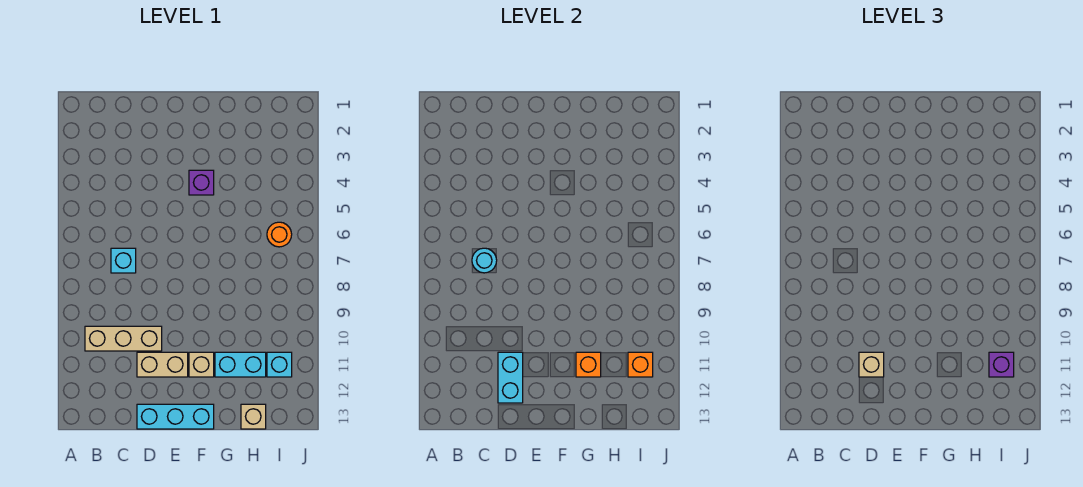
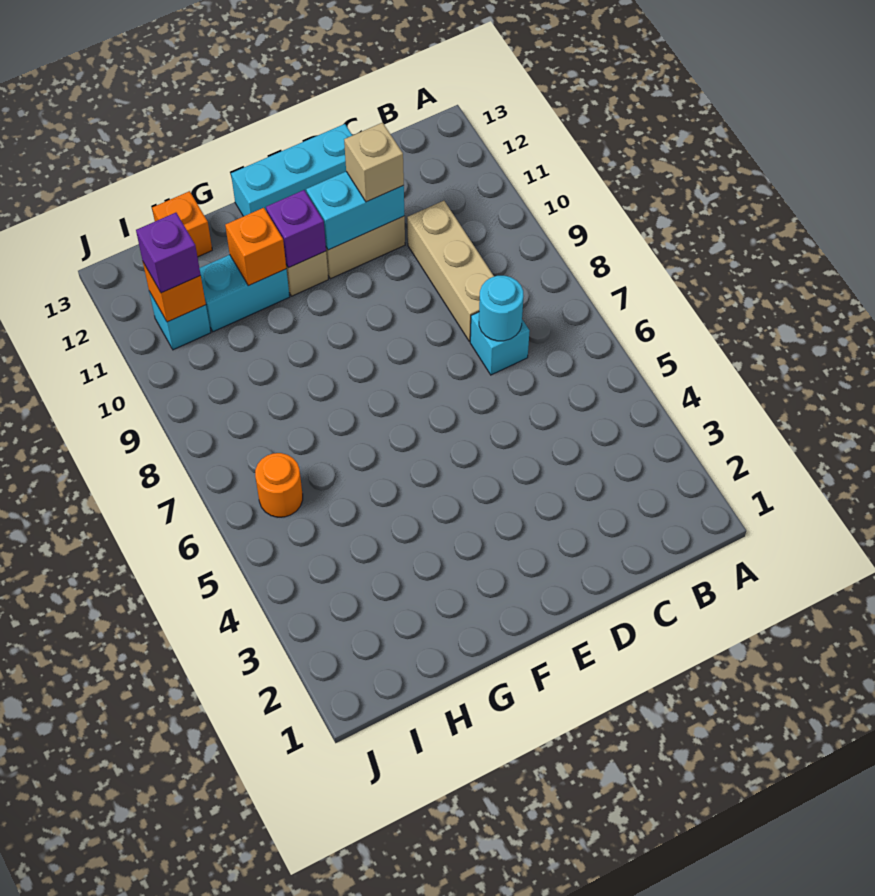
tan brick B10:D10 level 1 -> tan brick C8:C10 level 1
cyan brick D11:D12 level 2 -> cyan brick D11:E11 level 2
purple brick F4 level 1 -> purple brick F11 level 2
tan brick H13 level 1 -> orange brick H13 level 1

